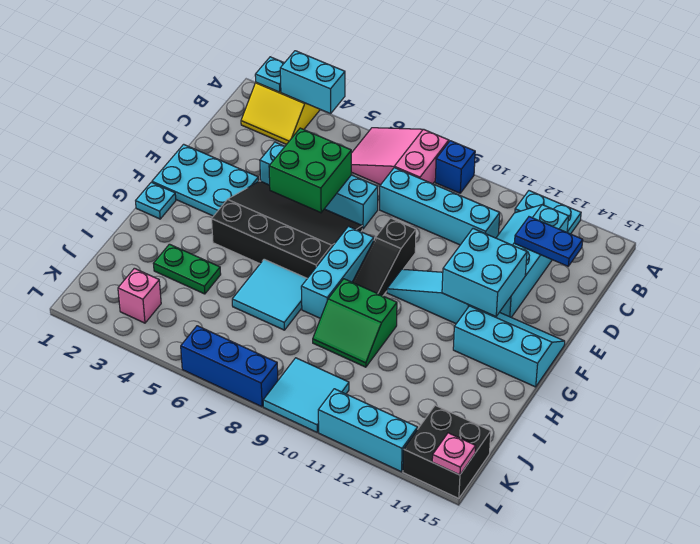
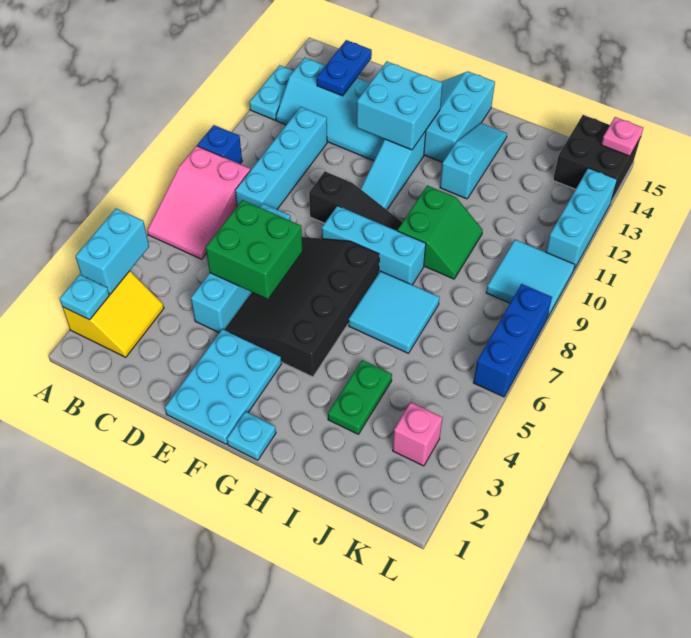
none -> cyan slope H12:H14 level 1 top 12

